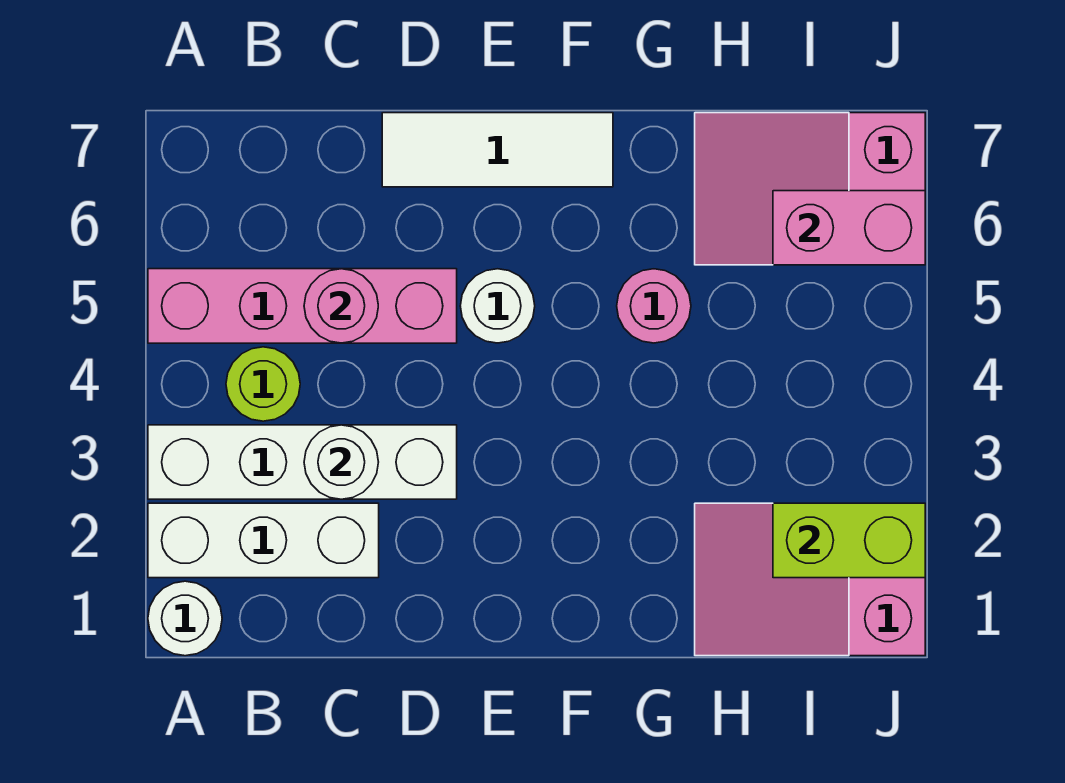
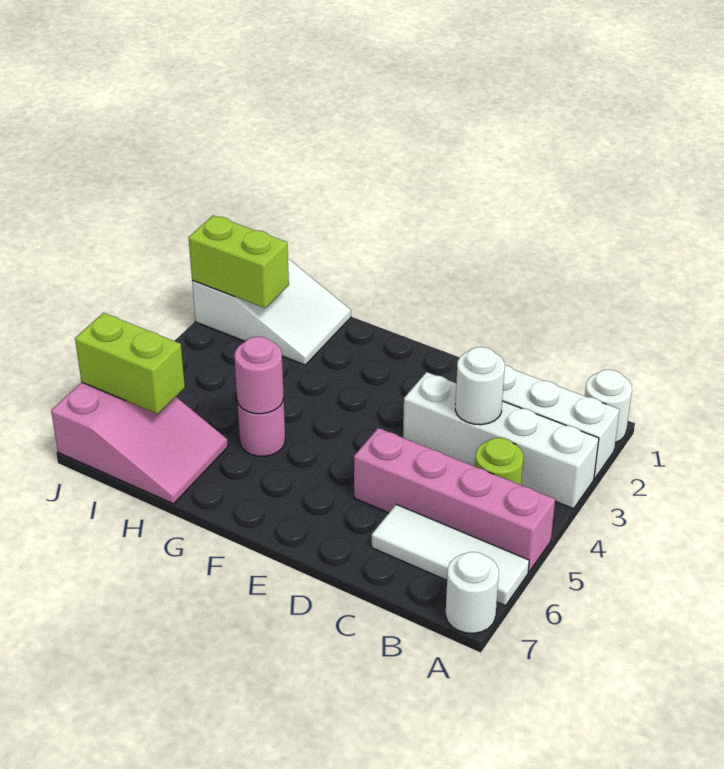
pink round brick C5 level 2 -> pink round brick G5 level 2
white tile D7:F7 level 1 -> white tile A6:C6 level 1
white round brick E5 level 1 -> white round brick A7 level 1
pink slope H1:J2 level 1 top J -> white slope H1:J2 level 1 top J
pink brick I6:J6 level 2 -> lime brick I6:J6 level 2

